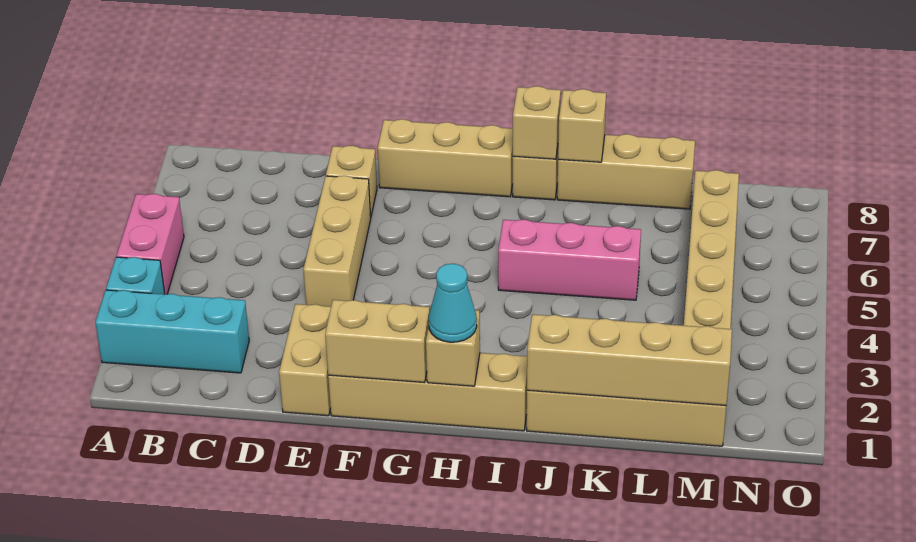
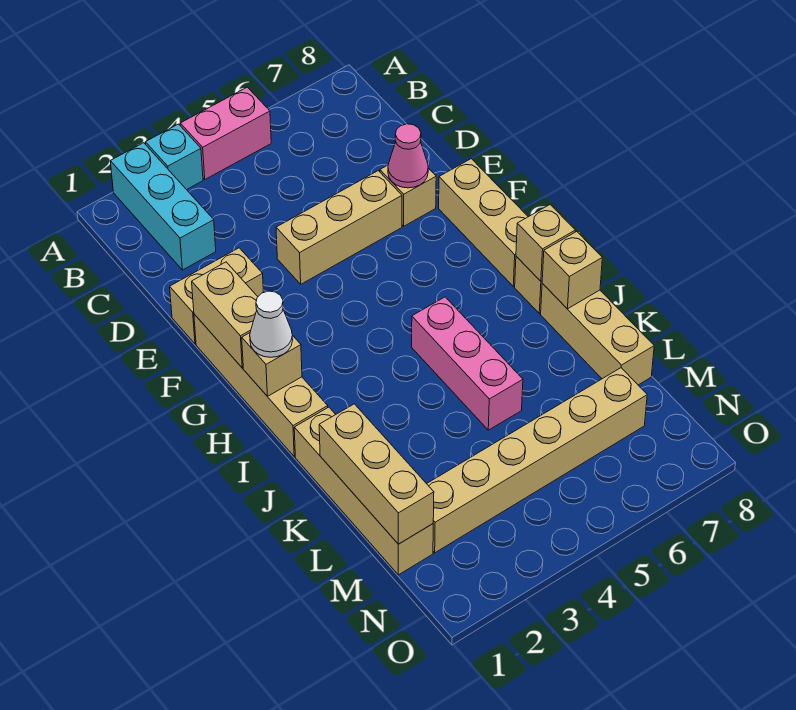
none -> pink cone E7 level 2
cyan cone H1 level 3 -> white cone H1 level 3
tan brick J1:M1 level 2 -> tan brick K1:M1 level 2

